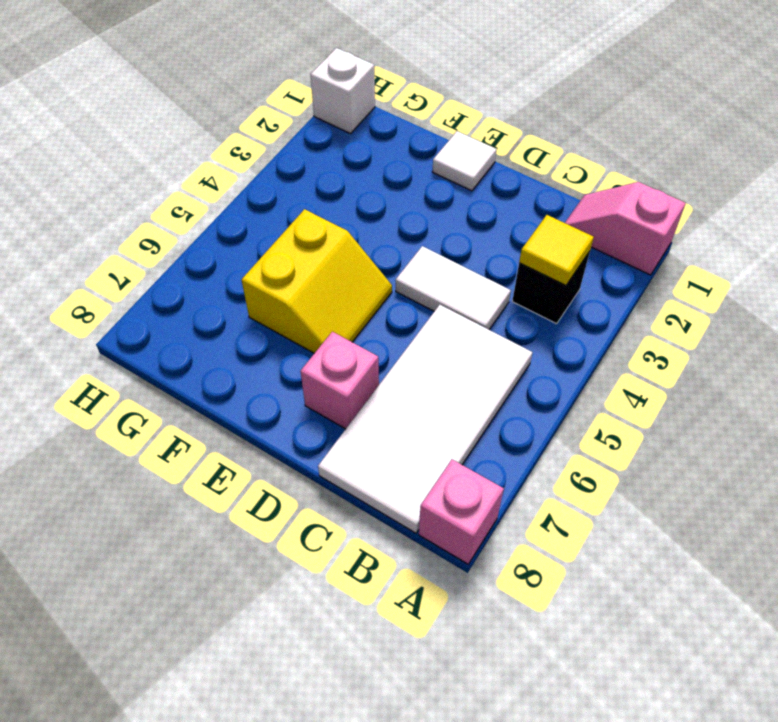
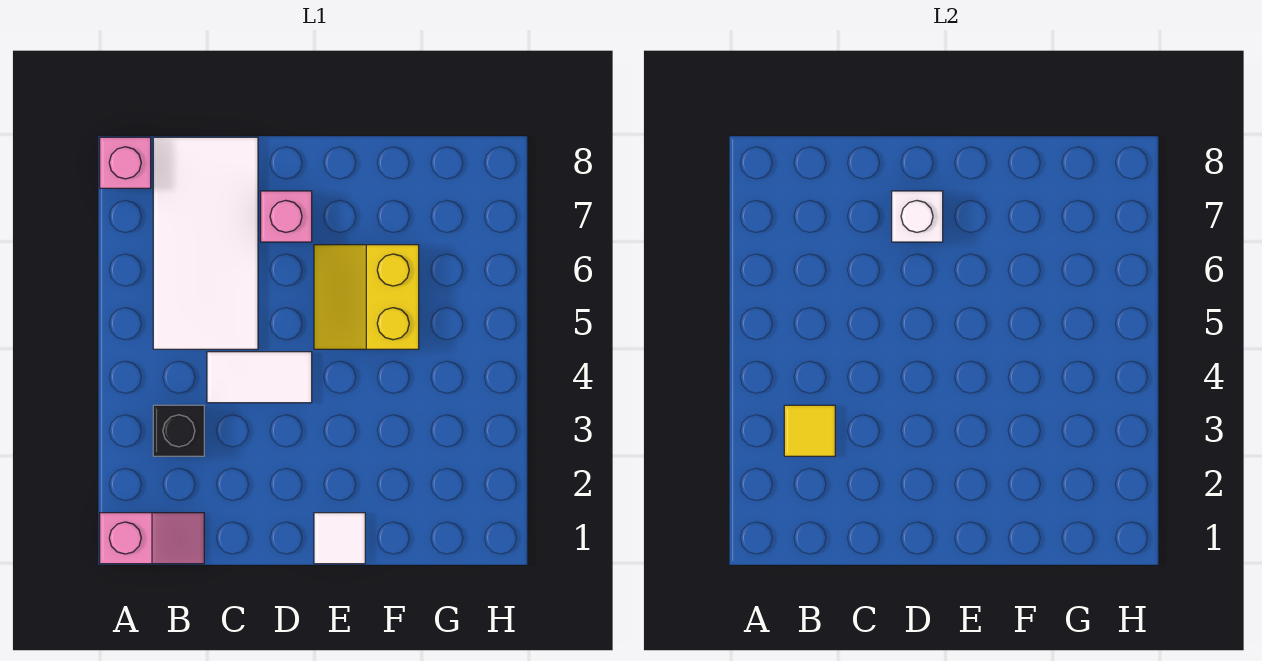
white brick H1 level 1 -> white brick D7 level 2

